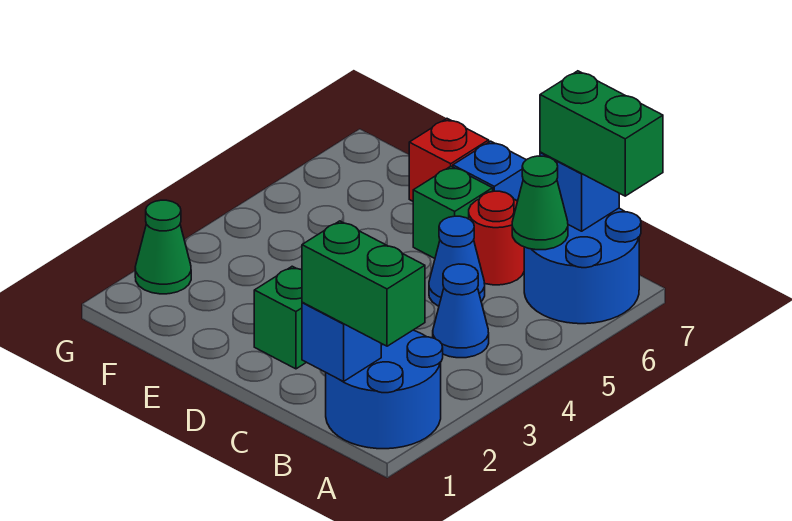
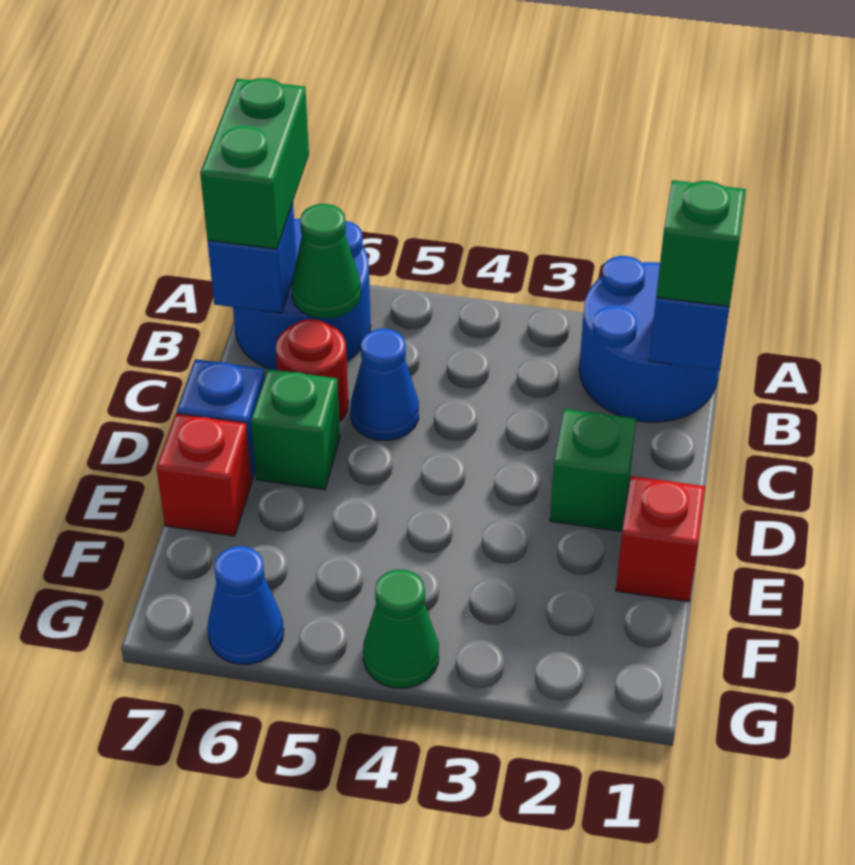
green brick A1:B1 level 3 -> green brick B1 level 3
blue cone B4 level 1 -> blue cone G6 level 1
none -> red brick E1 level 1
green cone G2 level 1 -> green cone G4 level 1

